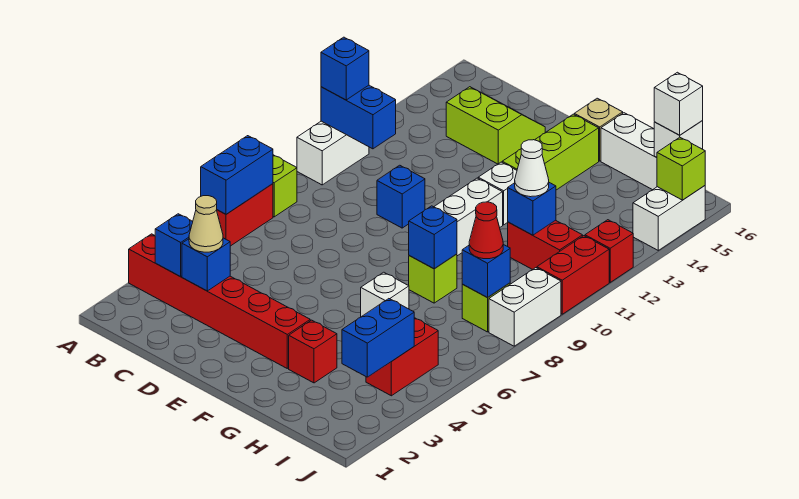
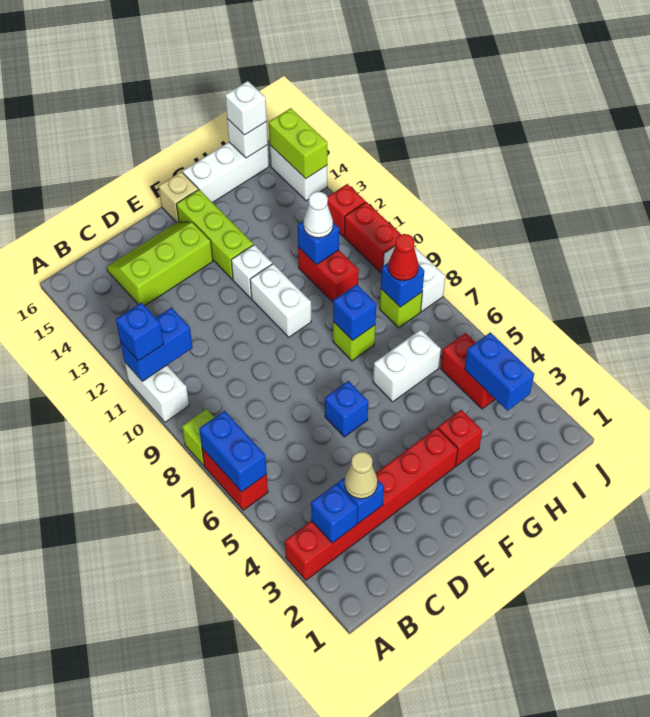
lime slope C14:D15 level 1 top 14 -> lime slope C14:E15 level 1 top 14
blue brick D10 level 1 -> blue brick E6 level 1
white brick G6 level 1 -> white brick G6:H6 level 1
red brick H11:I11 level 1 -> red brick H10:H11 level 1
lime brick J15 level 2 -> lime brick J14:J15 level 2

